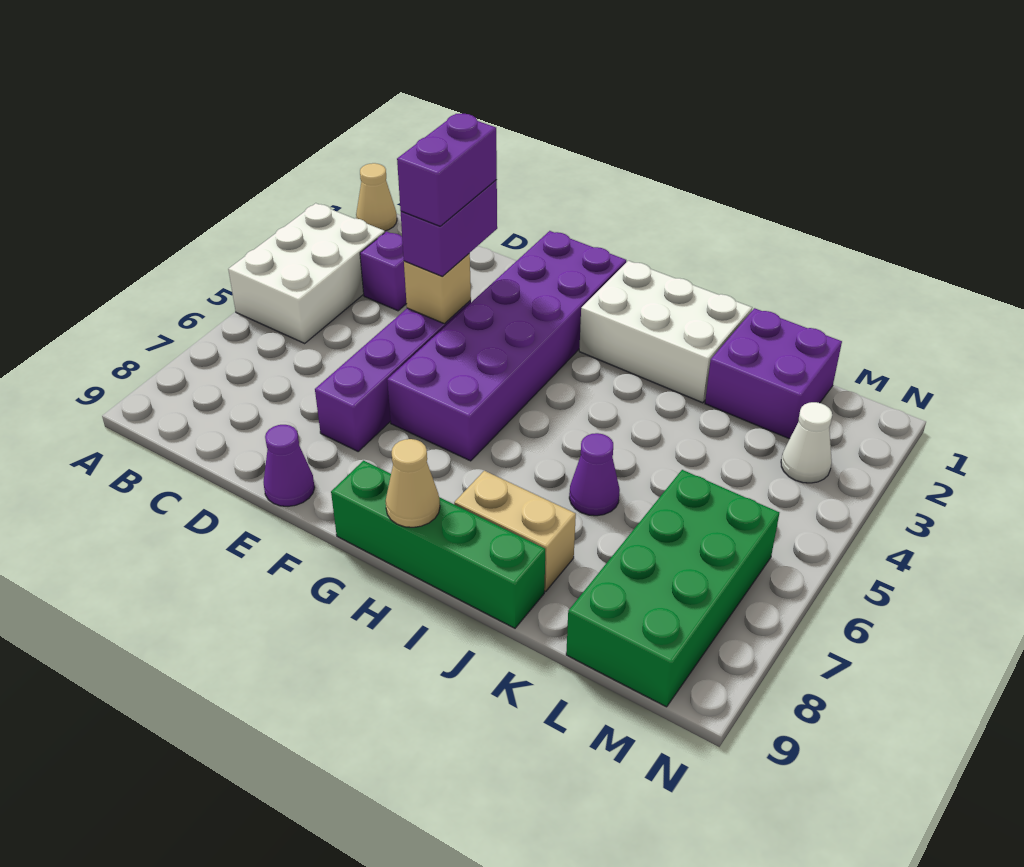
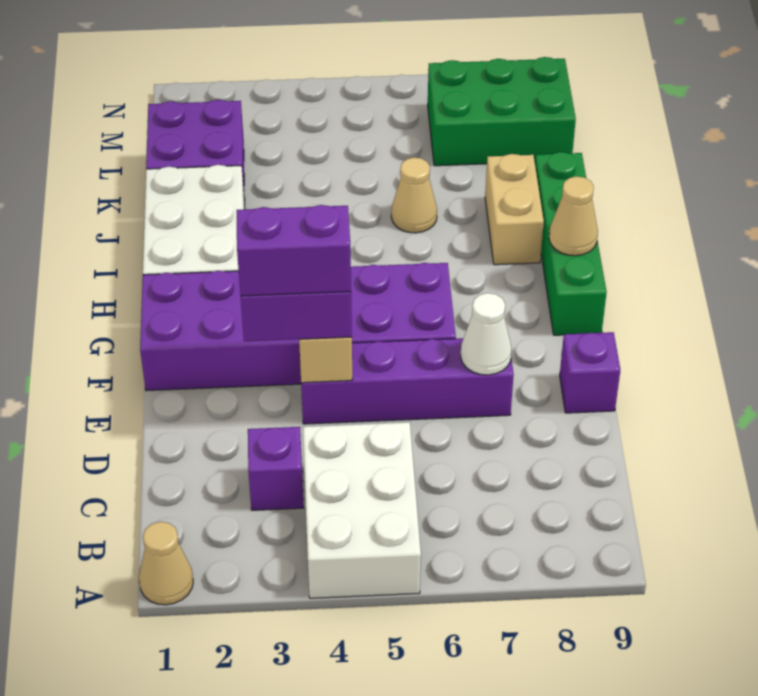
white brick A3:B5 level 1 -> white brick A4:C5 level 1
purple cone E9 level 1 -> purple brick E9 level 1
purple cone J6 level 1 -> tan cone J6 level 1
green brick L6:M9 level 1 -> green brick L7:M9 level 1
white cone M3 level 1 -> white cone E7 level 2

